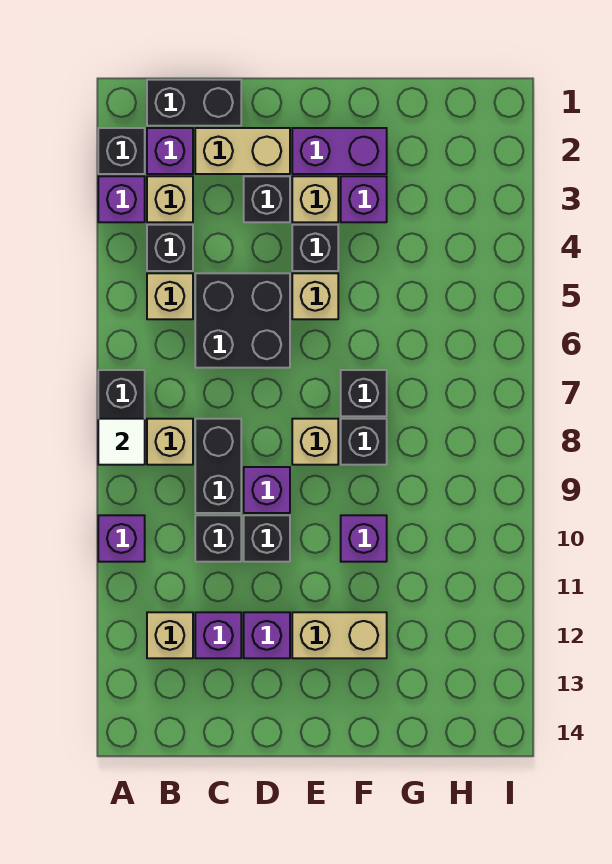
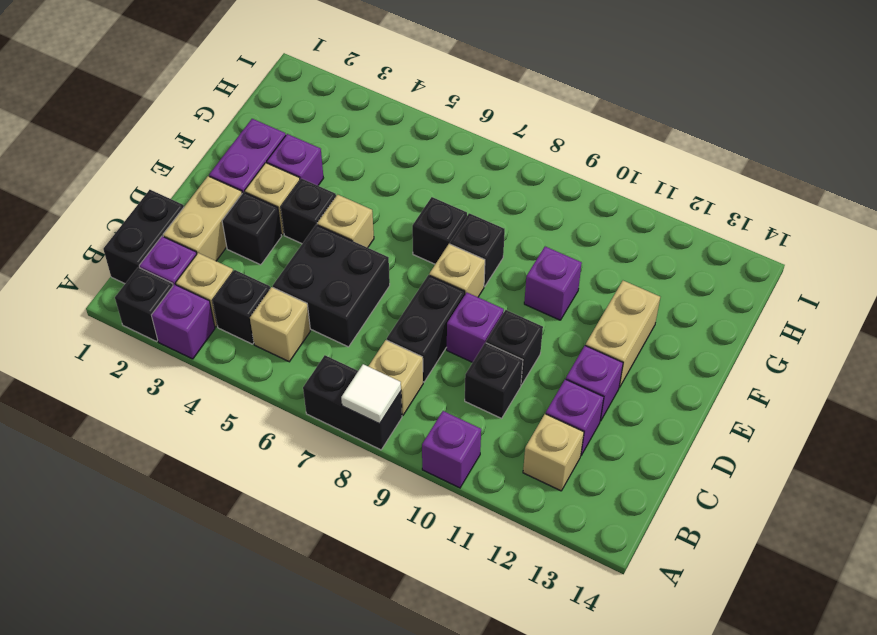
black brick C8:C9 level 1 -> black brick C8:D8 level 1

